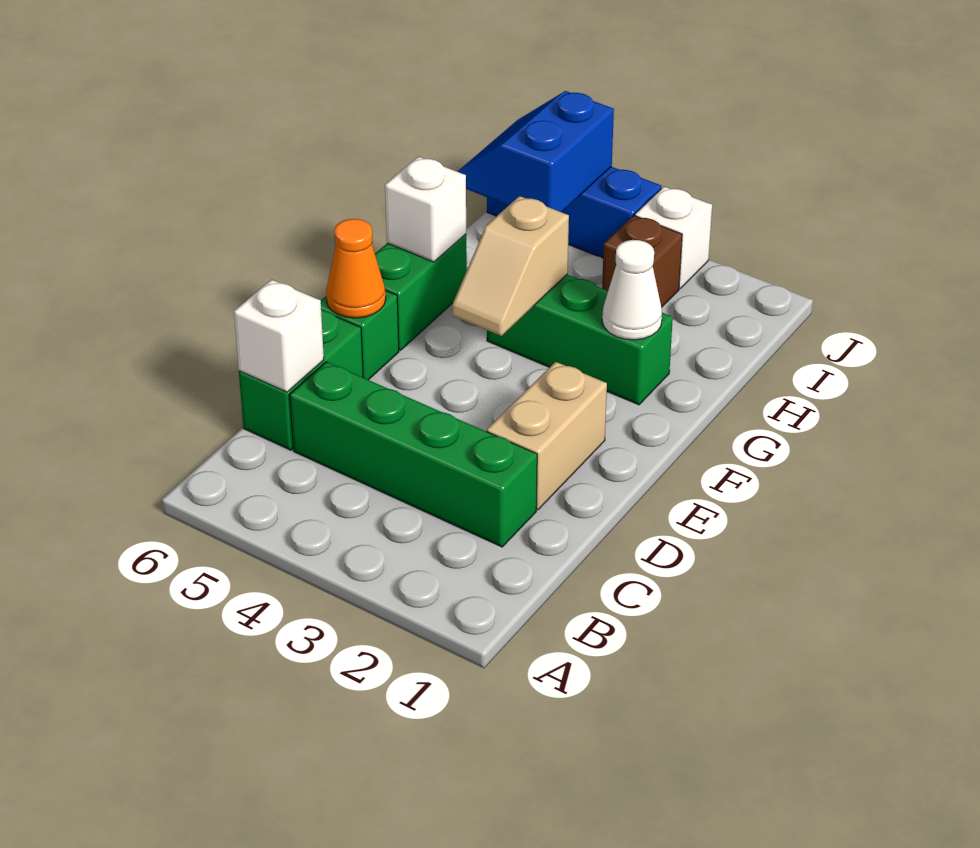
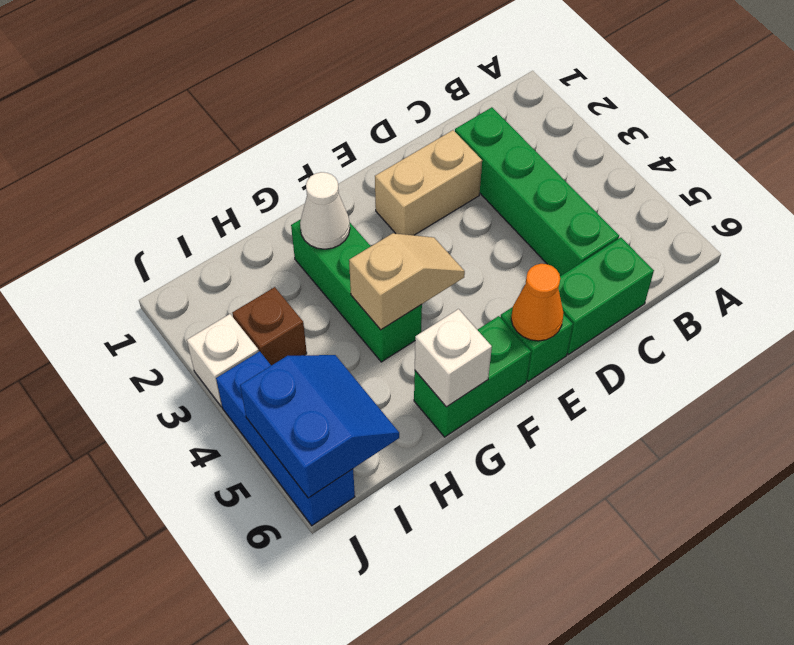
white brick C6 level 2 -> none
blue slope I5:J6 level 2 top 5 -> blue slope I5:J6 level 2 top J

